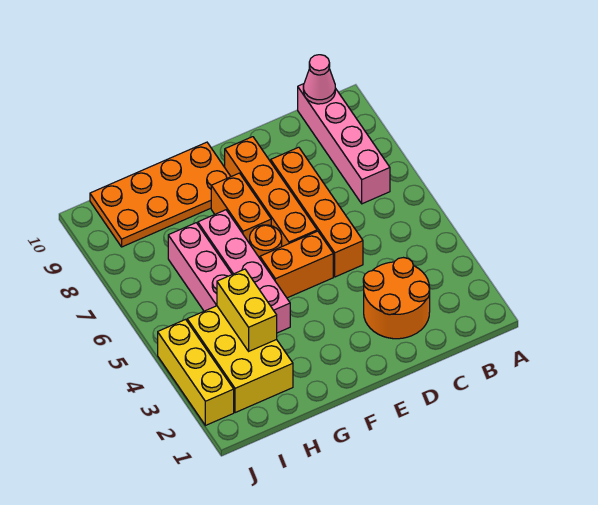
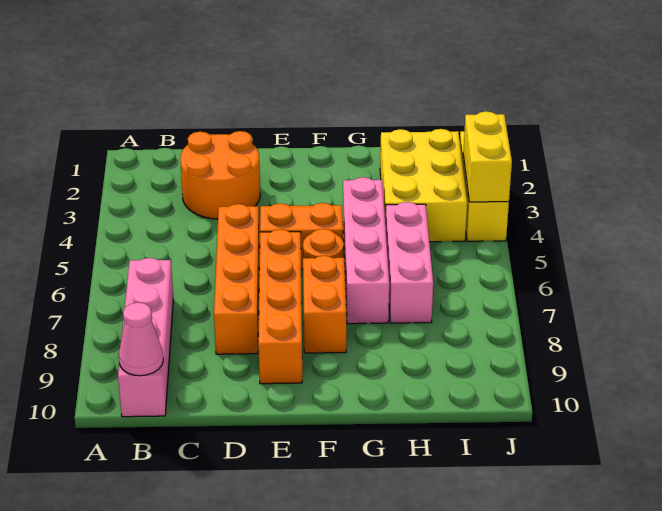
orange plate F9:I10 level 1 -> none
yellow brick H3:H4 level 2 -> yellow brick J3:J4 level 2

